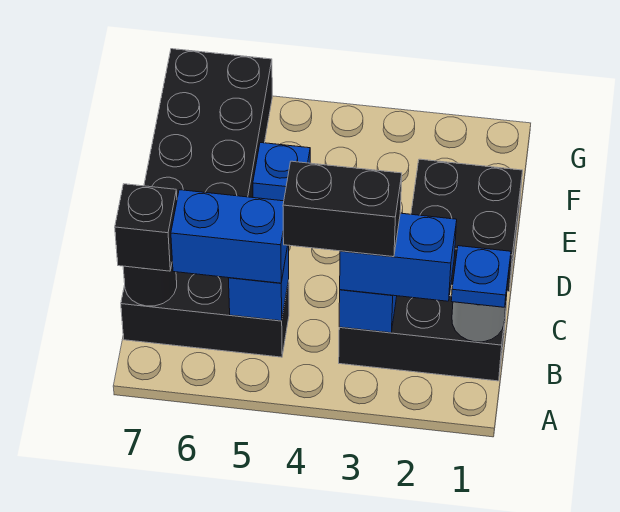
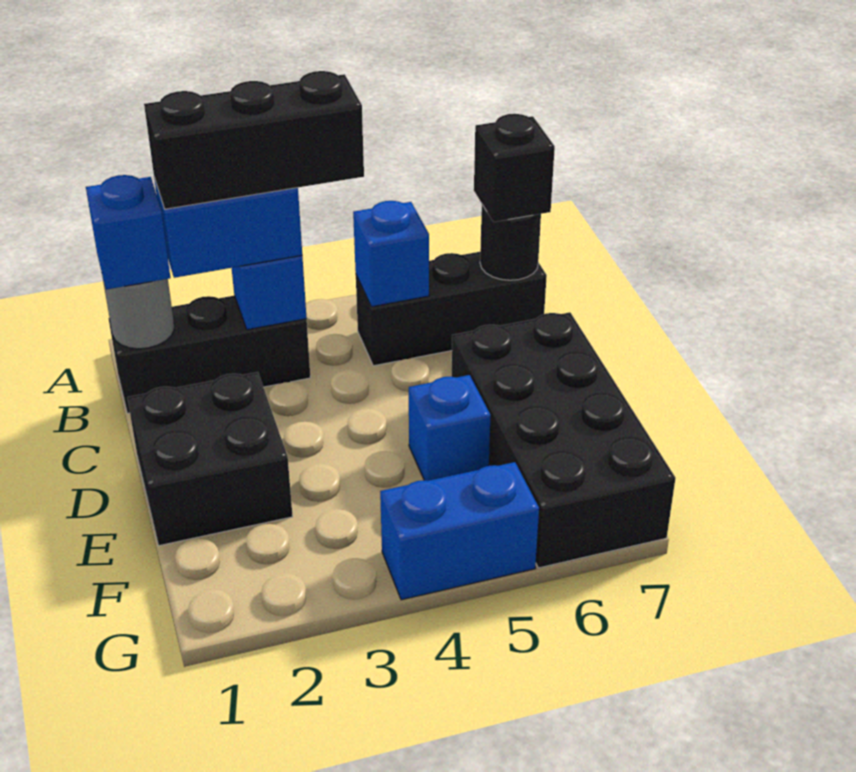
blue plate B1 level 3 -> blue brick B1 level 3
black brick B3:B4 level 4 -> black brick B2:B4 level 4
blue brick B5:B6 level 3 -> blue brick G4:G5 level 1

